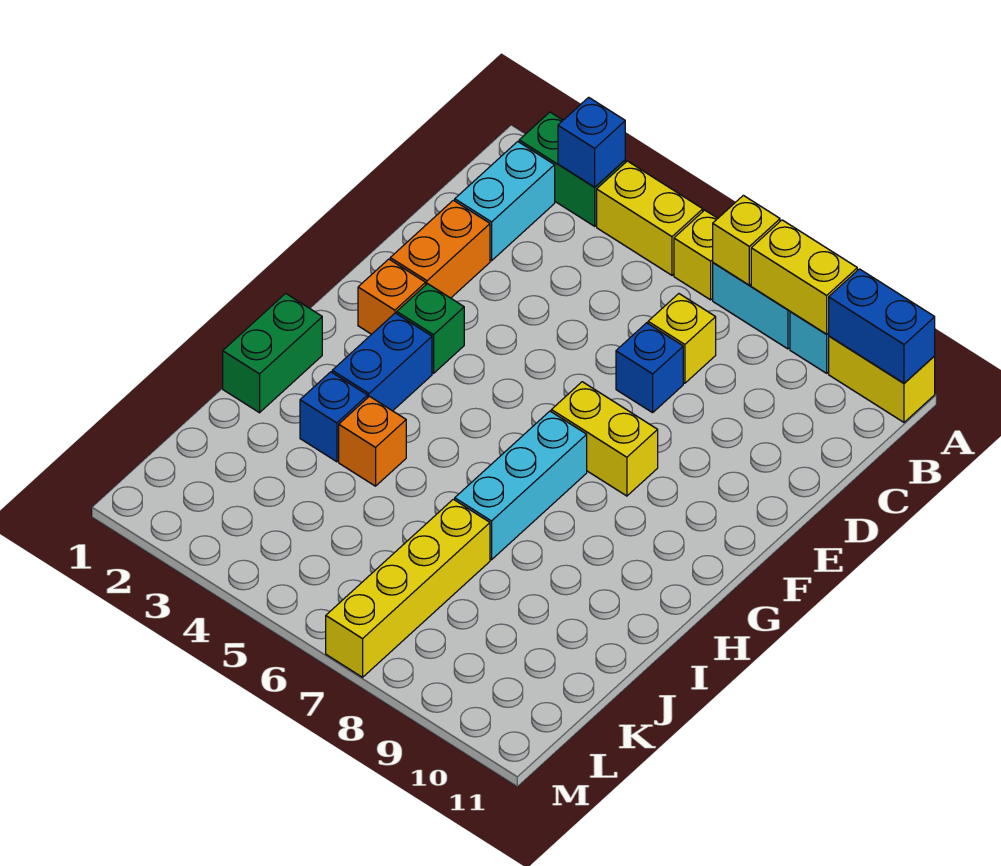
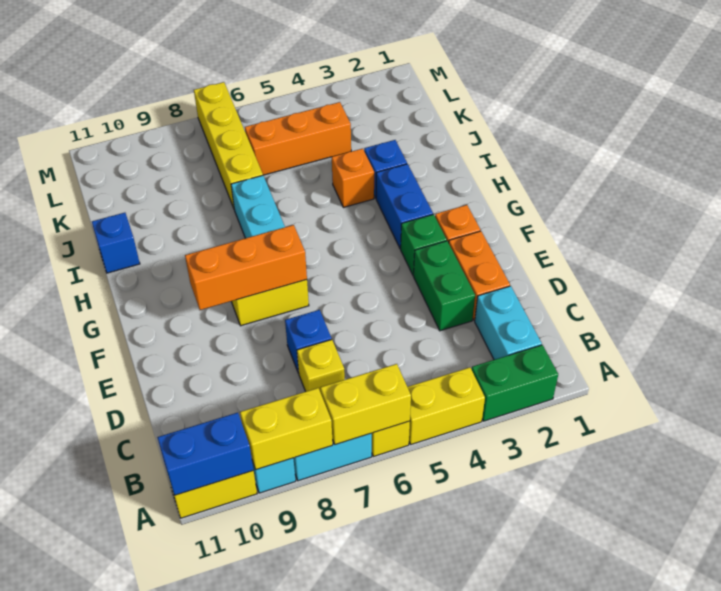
blue brick A3 level 2 -> blue brick I11 level 1
yellow brick A7 level 2 -> yellow brick A6:A7 level 2
none -> orange brick F7:F9 level 2
green brick H1:I1 level 1 -> green brick D3:E3 level 1
none -> orange brick K4:K6 level 1

